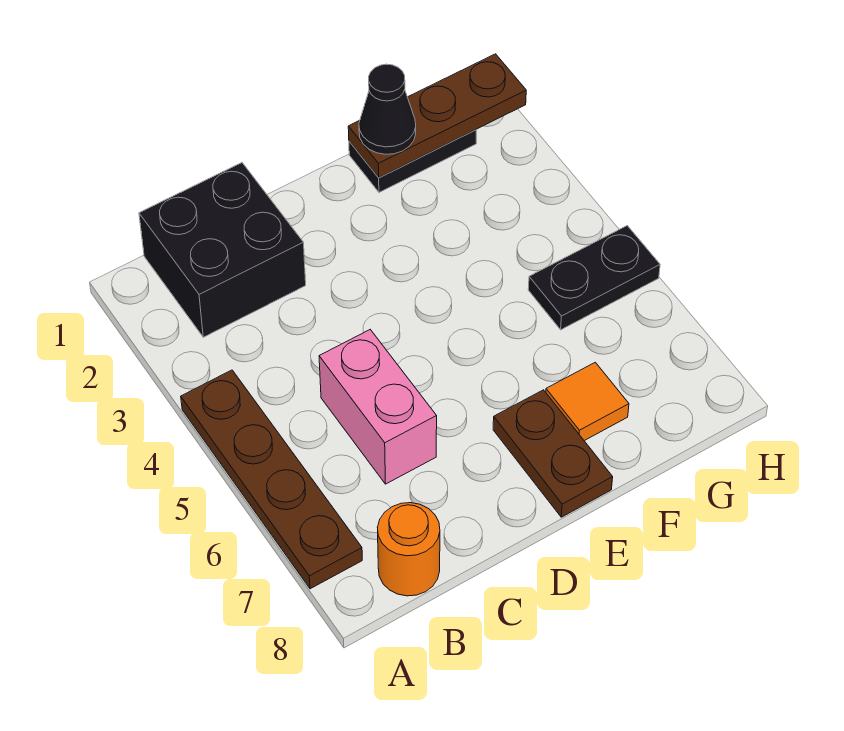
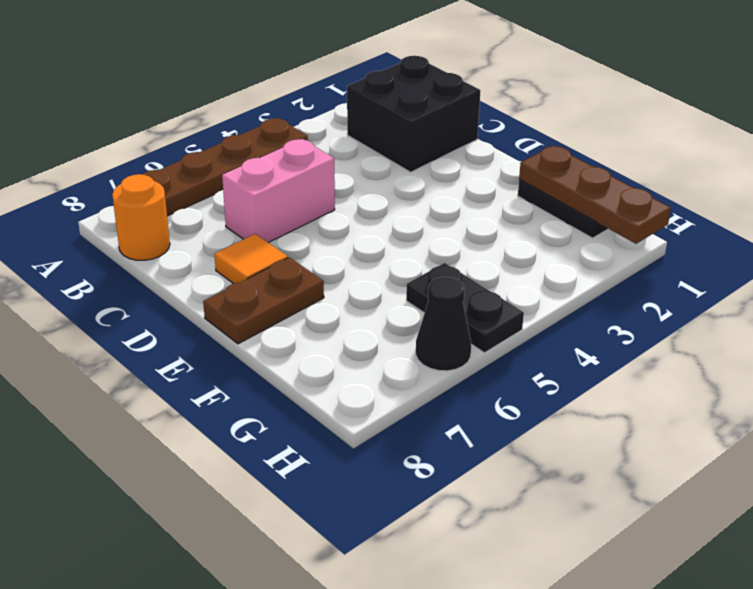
black cone F1 level 3 -> black cone H6 level 1
orange tile F7 level 1 -> orange tile D7 level 1

